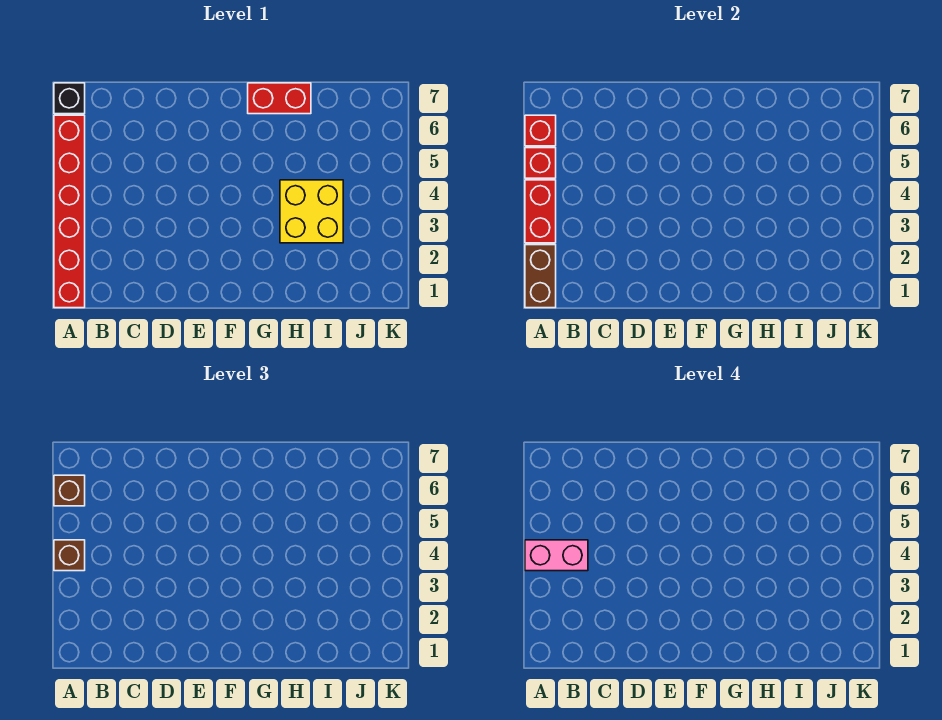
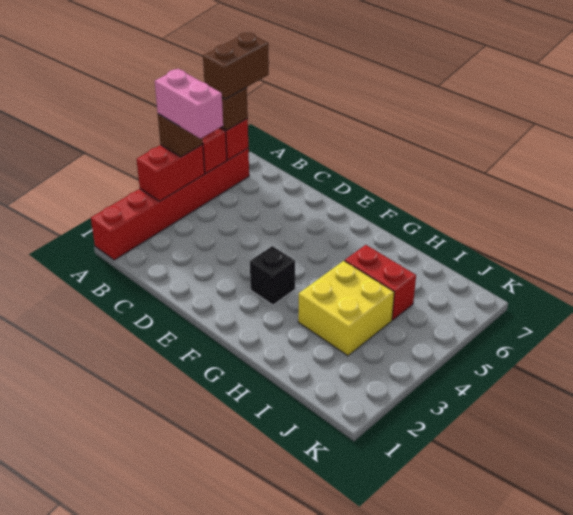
brown brick A1:A2 level 2 -> brown brick A6:A7 level 4
black brick A7 level 1 -> black brick F3 level 1
red brick G7:H7 level 1 -> red brick H5:I5 level 1

